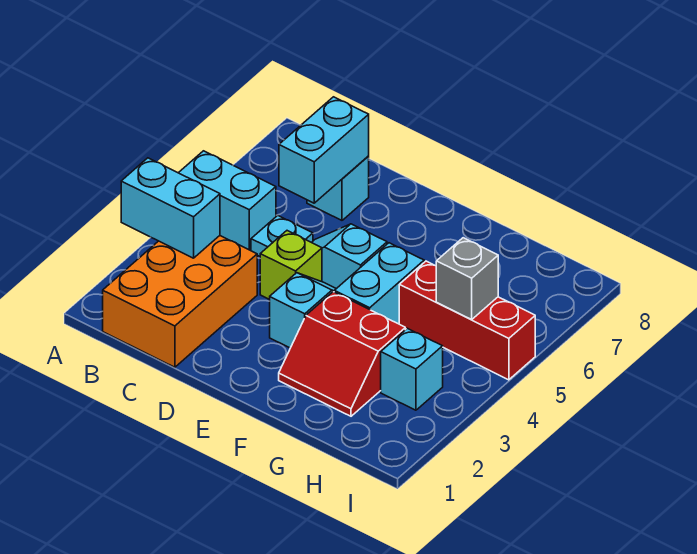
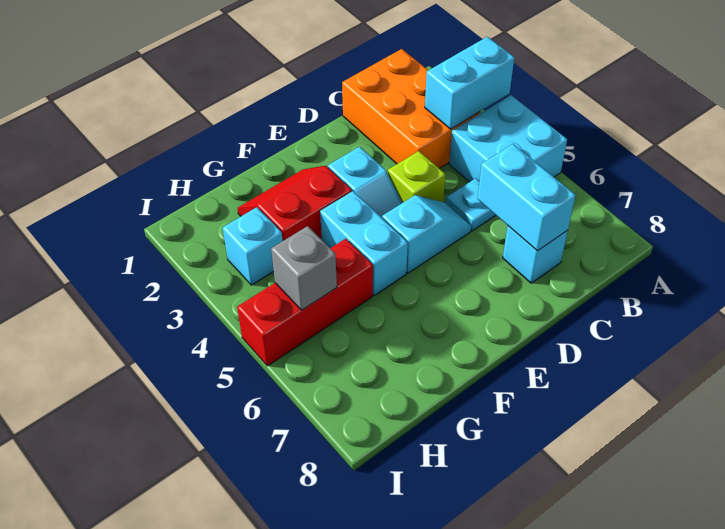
cyan brick A5:B5 level 1 -> cyan brick A4:B5 level 1

